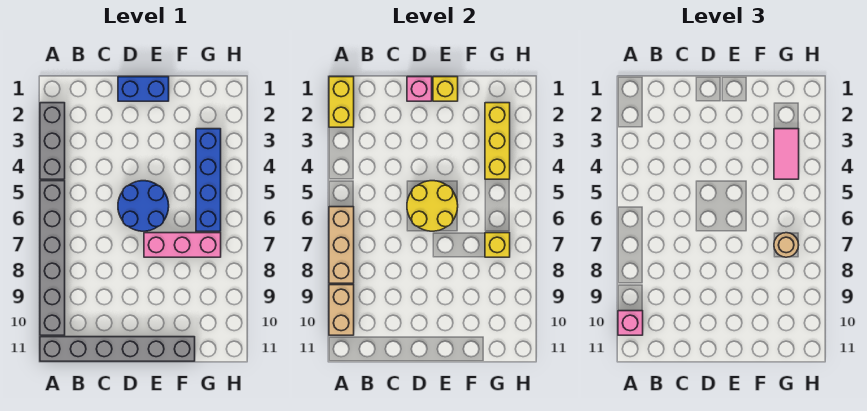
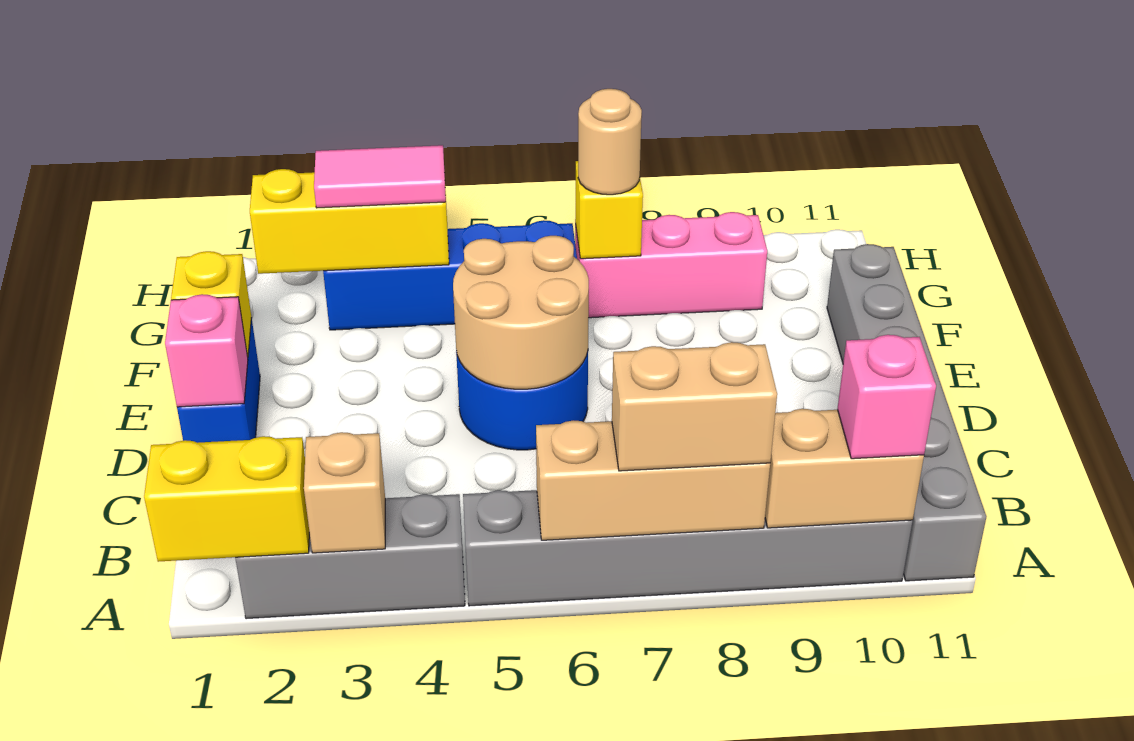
none -> tan brick A3 level 2
none -> tan brick A7:A8 level 3
yellow round brick D5:E6 level 2 -> tan round brick D5:E6 level 2
pink brick E7:G7 level 1 -> pink brick G7:G9 level 1

